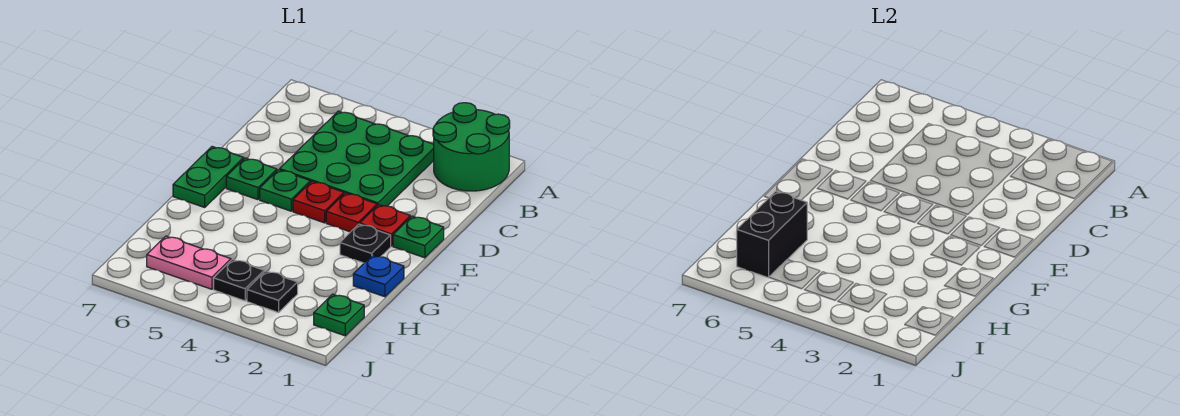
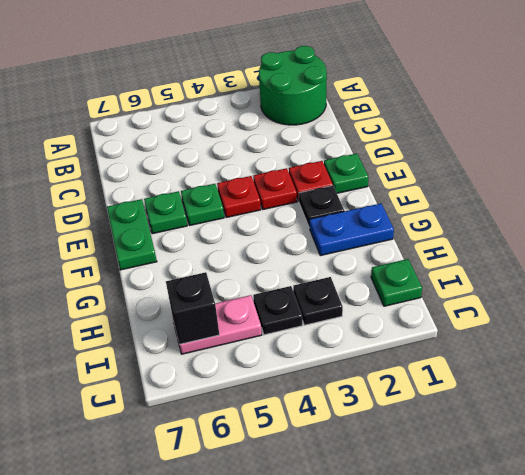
green plate B3:D5 level 1 -> none
blue plate G1 level 1 -> blue plate G1:G2 level 1
black brick H6:I6 level 2 -> black brick I6 level 2

